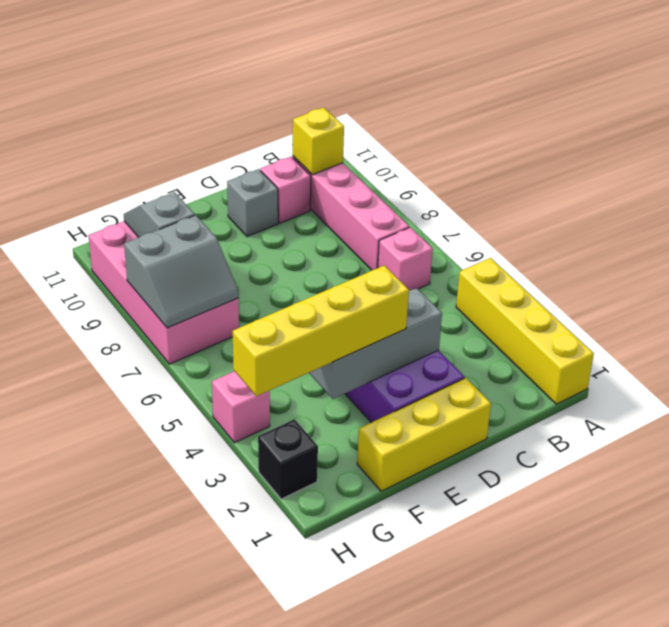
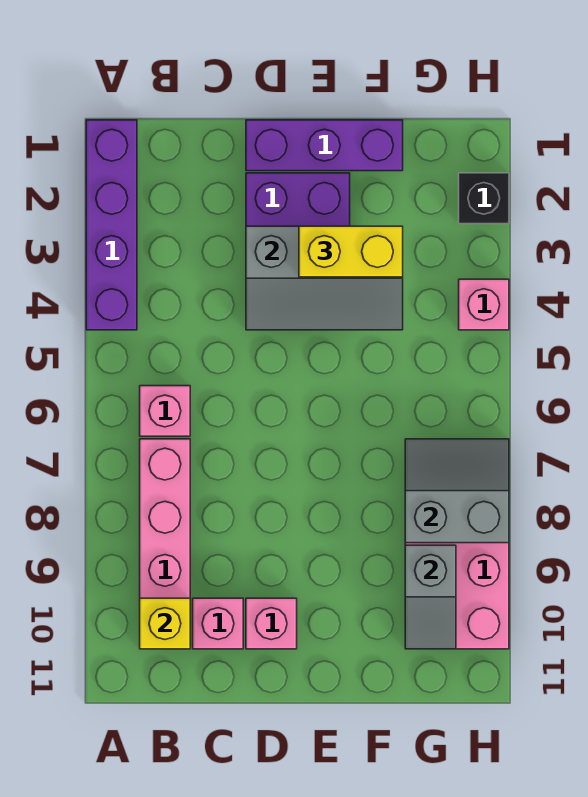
yellow brick A1:A4 level 1 -> purple brick A1:A4 level 1
yellow brick D1:F1 level 1 -> purple brick D1:F1 level 1
grey brick D10 level 1 -> pink brick D10 level 1
yellow brick E3:H3 level 3 -> yellow brick E3:F3 level 3

